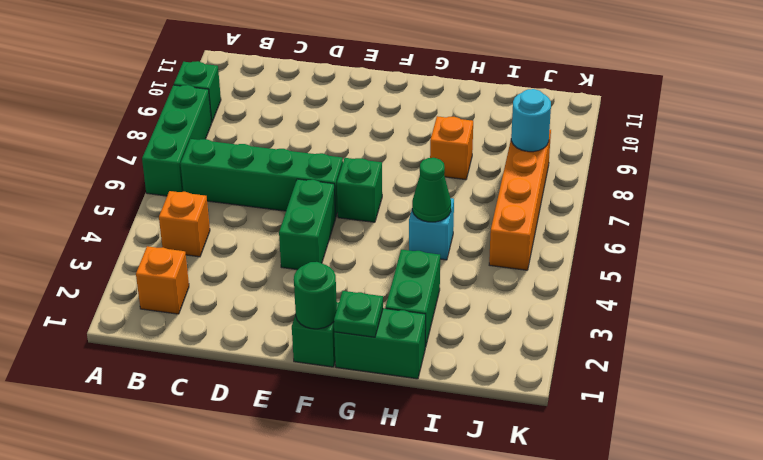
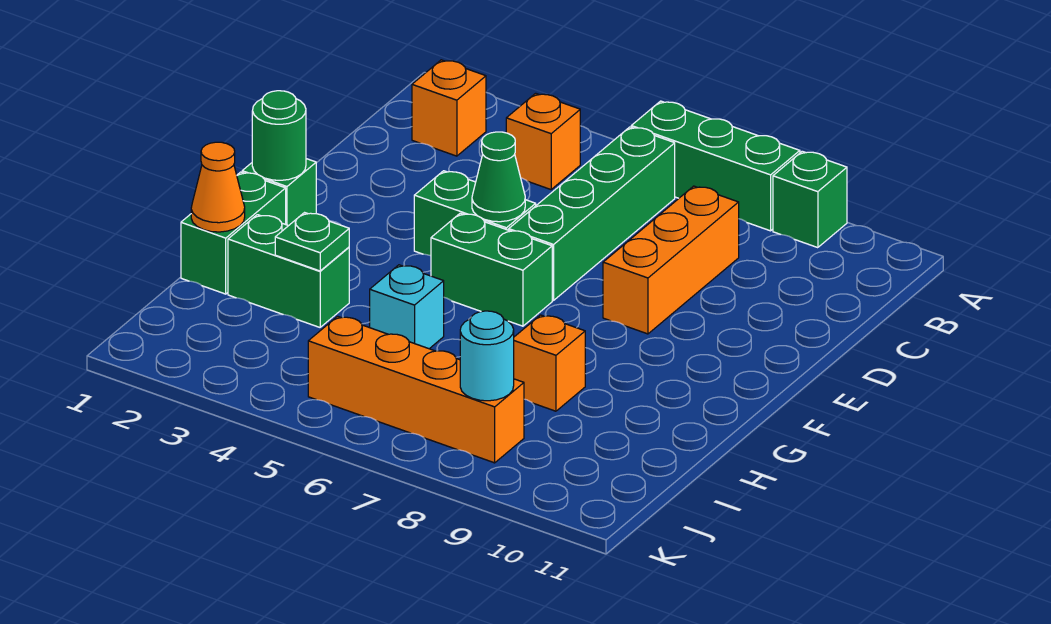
none -> orange brick C8:E8 level 1
green brick F6 level 1 -> green brick F5:F6 level 1
green plate G1 level 2 -> green plate H3 level 2
none -> orange cone H1 level 2
green cone H5 level 2 -> green cone E5 level 2

